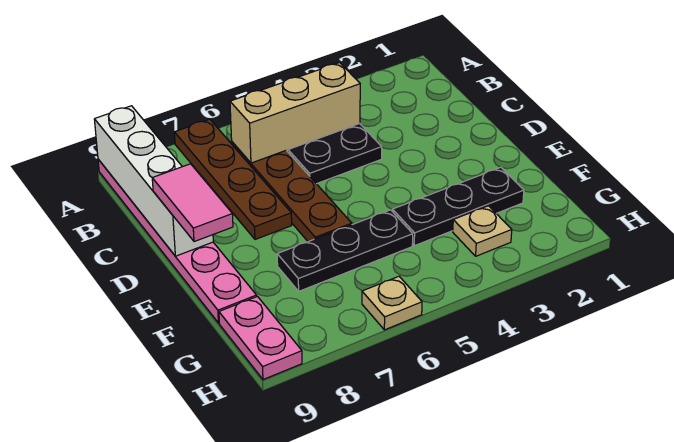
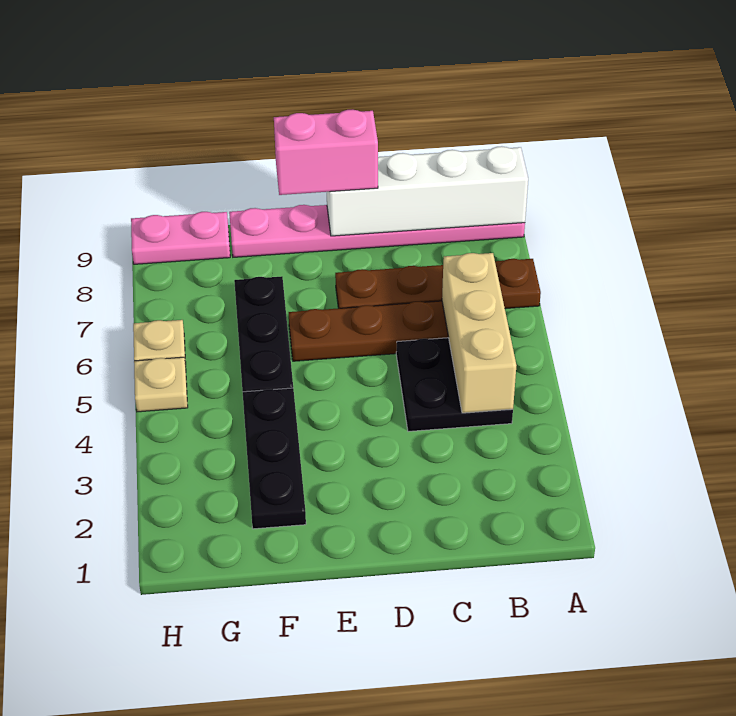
pink tile D9:E9 level 3 -> pink brick D9:E9 level 3
tan plate G3 level 1 -> tan plate H5 level 1

